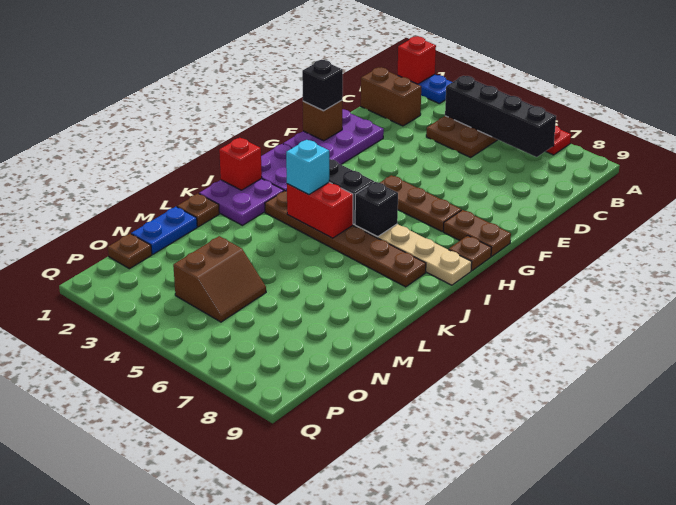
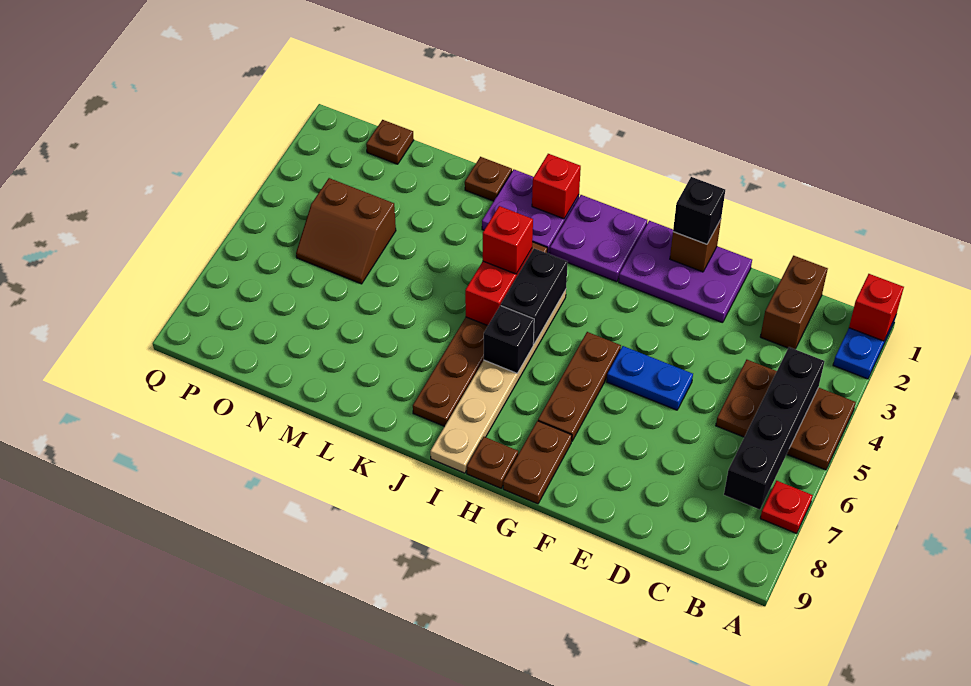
cyan brick J4 level 3 -> red brick J4 level 3
blue plate M1:N1 level 1 -> blue plate E5:F5 level 1

